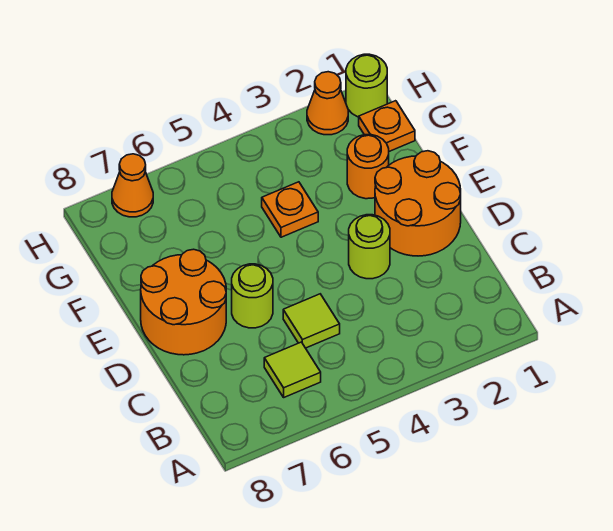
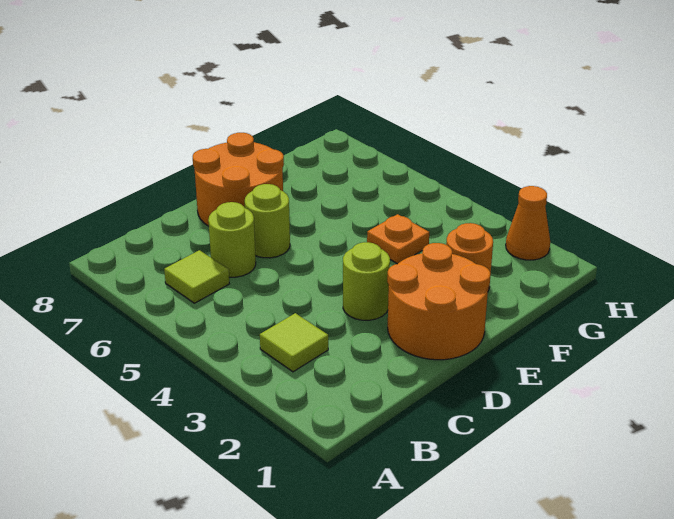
lime tile C5 level 1 -> lime tile B3 level 1
orange plate G1 level 1 -> none
lime round brick H1 level 1 -> lime round brick C6 level 1
orange cone H7 level 1 -> none

